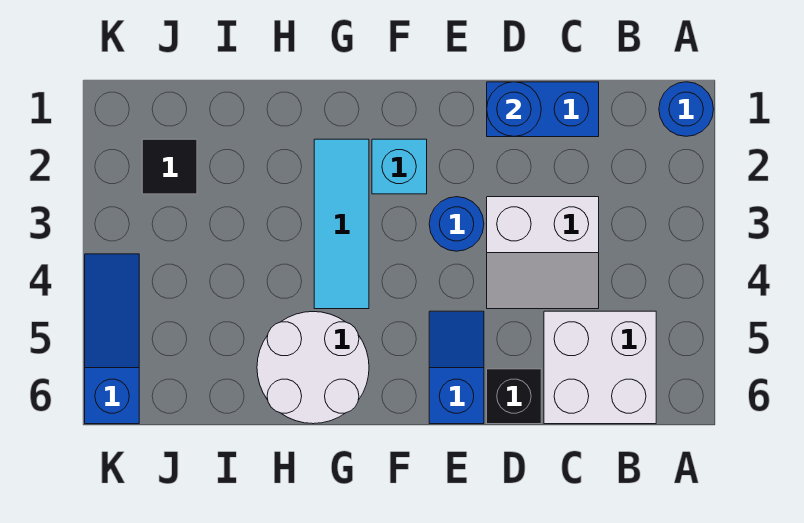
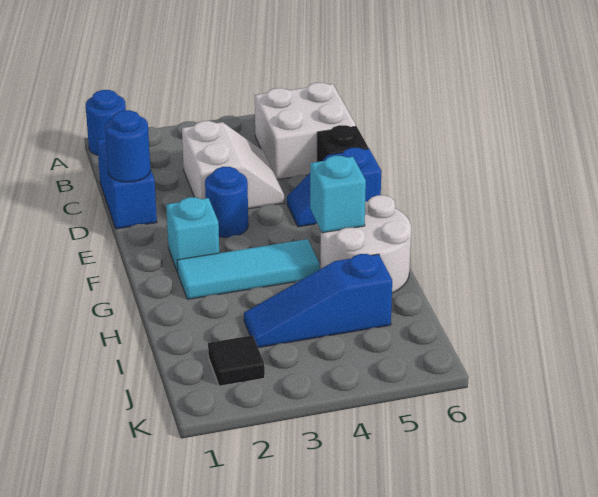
none -> cyan brick G5 level 2
blue slope K4:K6 level 1 top 6 -> blue slope I3:I5 level 1 top 5

